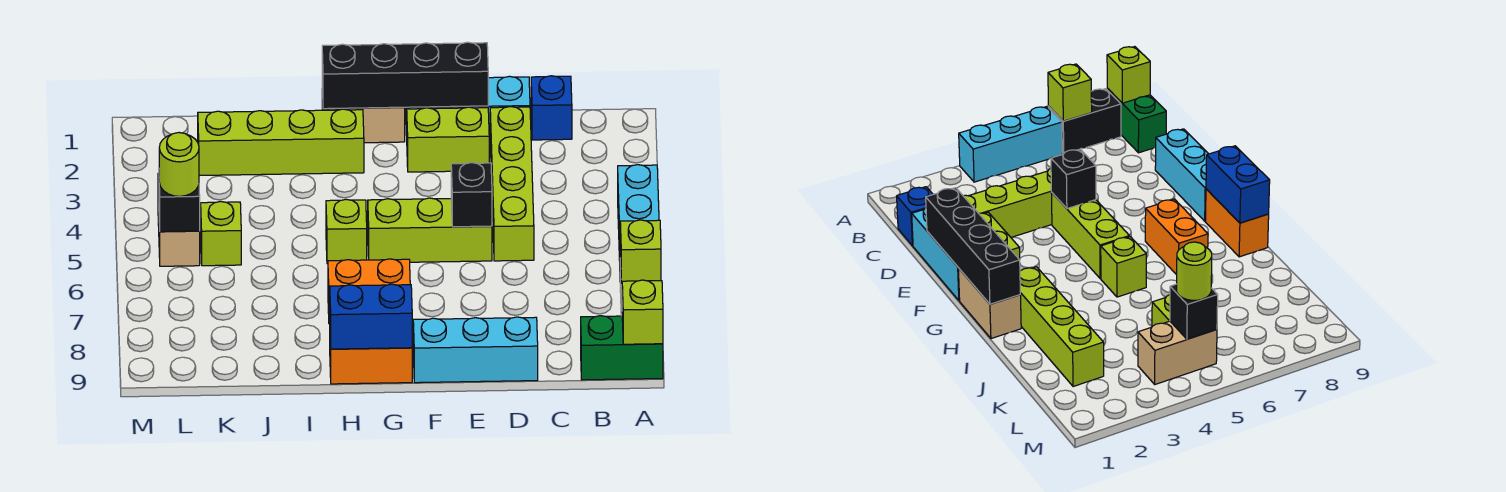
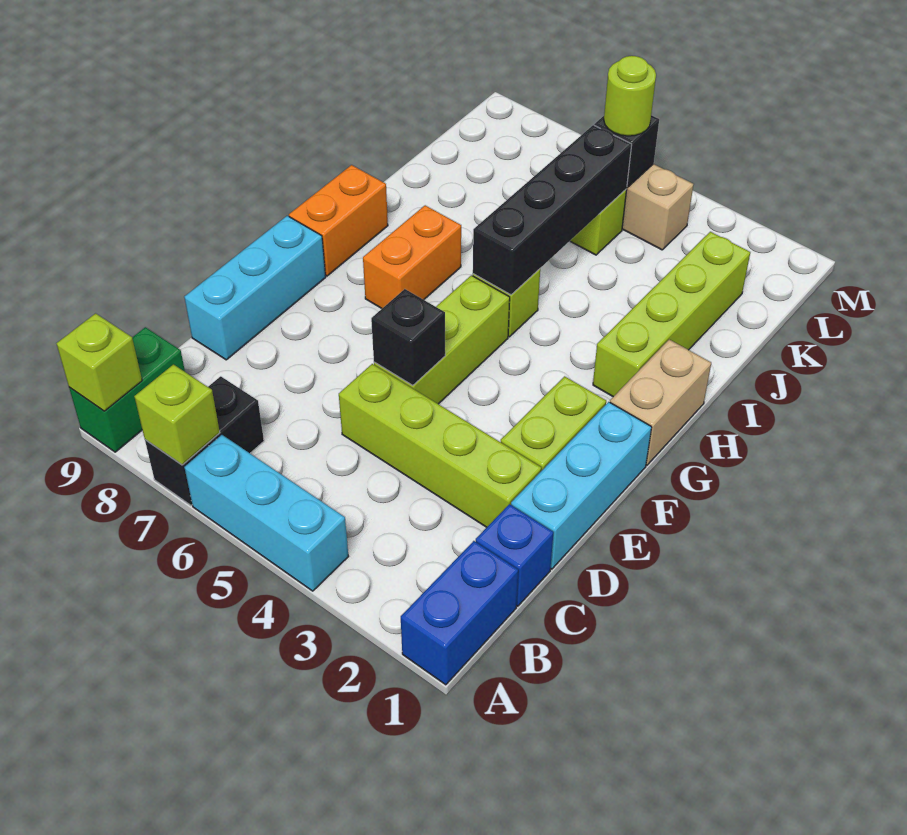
black brick A7:A8 level 1 -> black brick A7:B7 level 1
black brick E1:H1 level 2 -> black brick H5:K5 level 2
blue brick G9:H9 level 2 -> blue brick A1:B1 level 1

